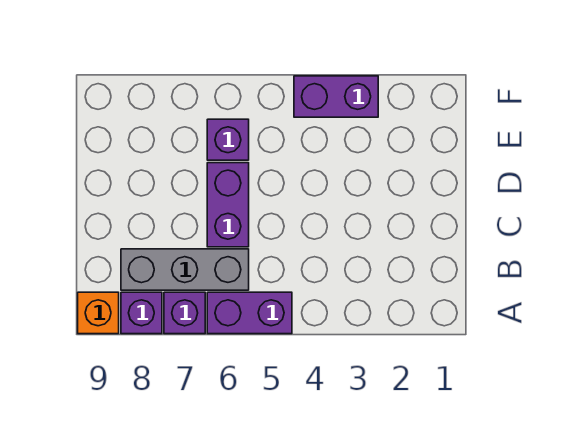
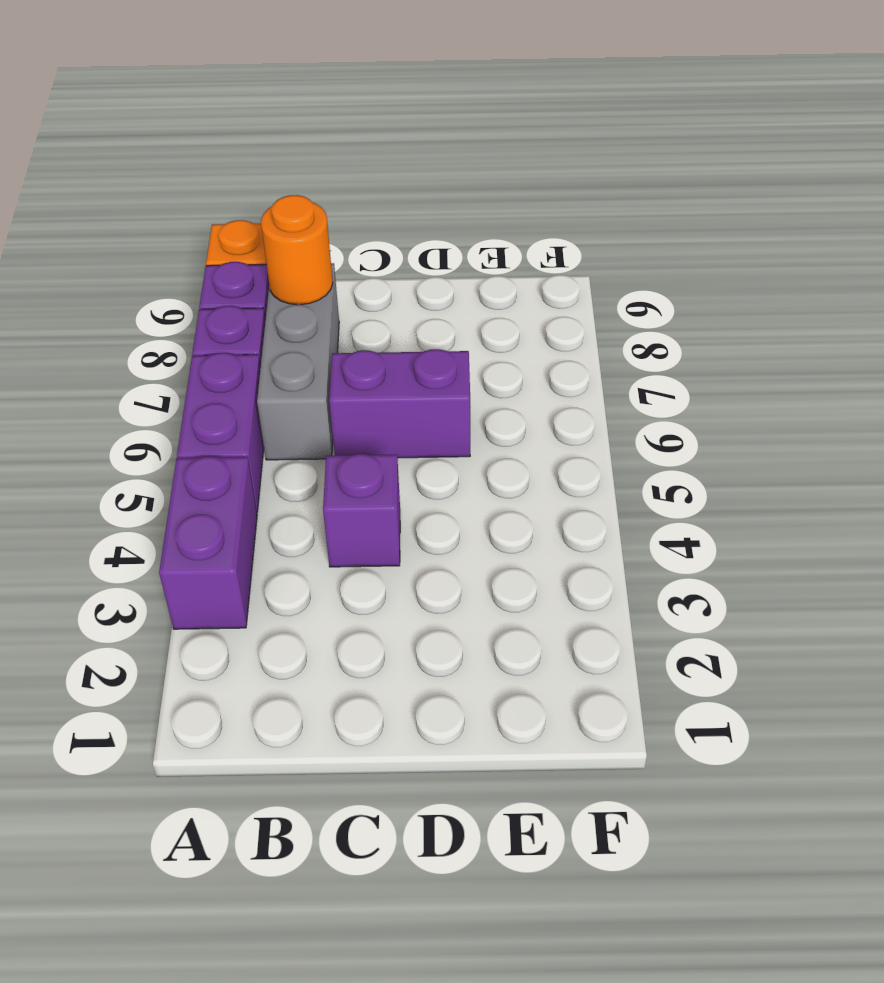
none -> orange round brick B8 level 2
purple brick E6 level 1 -> purple brick C4 level 1
purple brick F3:F4 level 1 -> purple brick A3:A4 level 1

